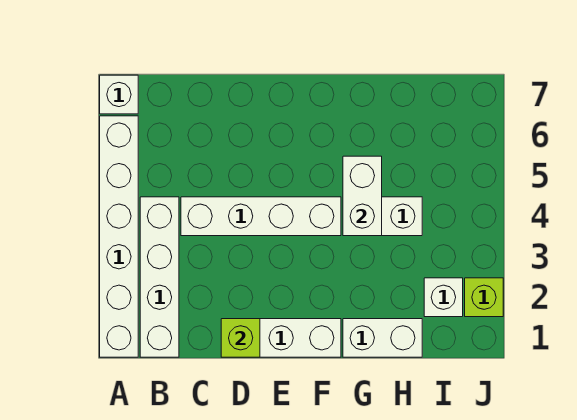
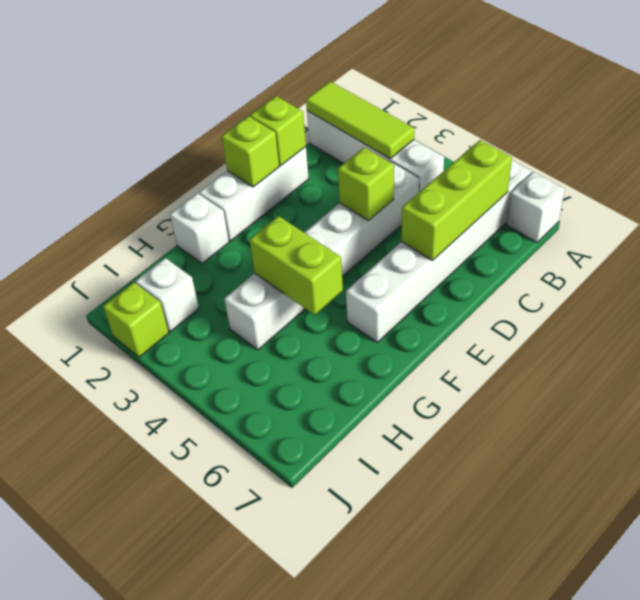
white brick A1:A6 level 1 -> white brick A6:F6 level 1
none -> lime tile B1:B3 level 2
none -> lime brick B6:D6 level 2
none -> lime brick D4 level 2
none -> lime brick E1 level 2
white brick G1:H1 level 1 -> white brick G1 level 1
white brick G4:G5 level 2 -> lime brick G4:G5 level 2

